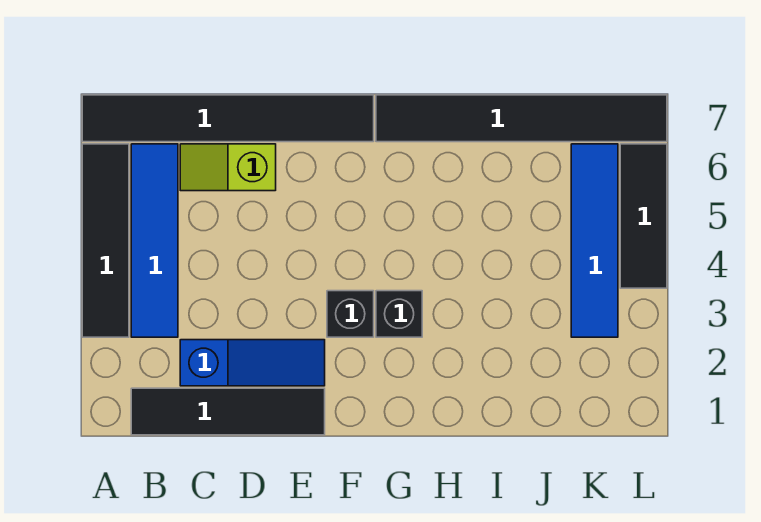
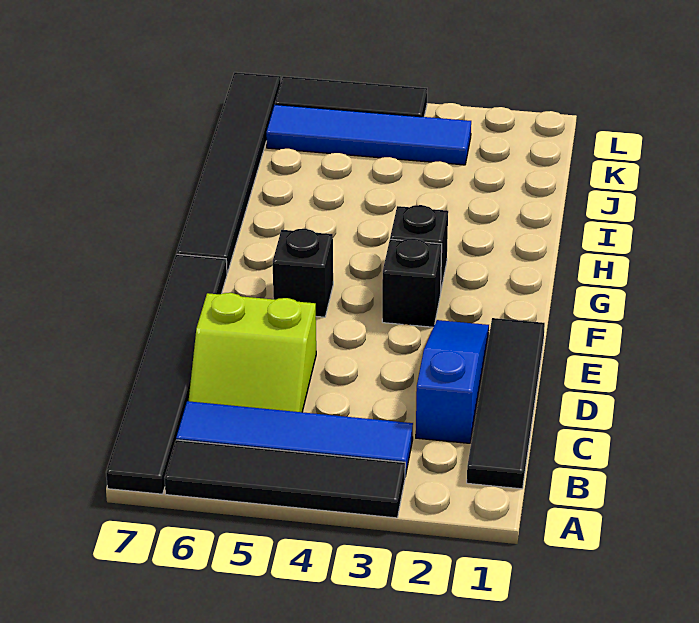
lime slope C6:D6 level 1 top D -> lime slope C5:D6 level 1 top D
none -> black brick F5 level 1

